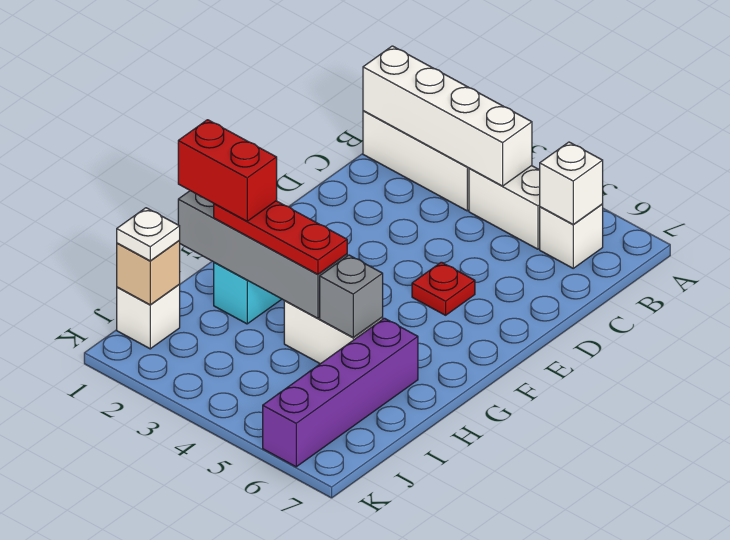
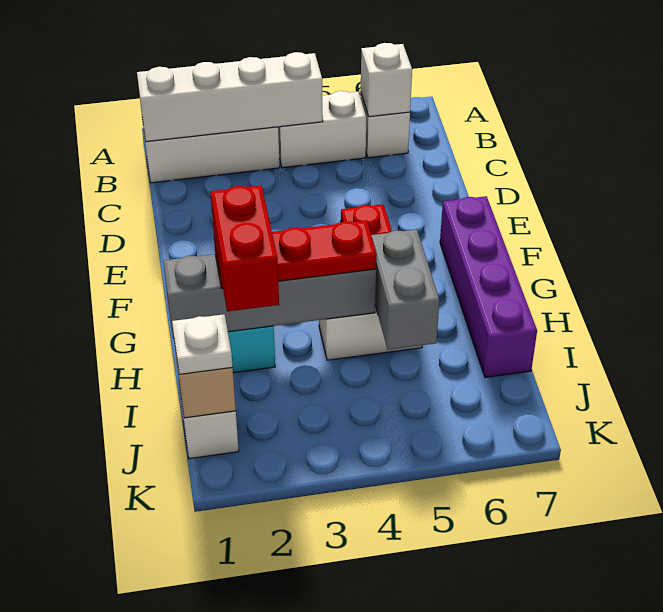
red brick H1:H2 level 4 -> red brick H2:I2 level 4
grey brick H5 level 2 -> grey brick H5:I5 level 2
purple brick H6:K6 level 1 -> purple brick F7:I7 level 1

